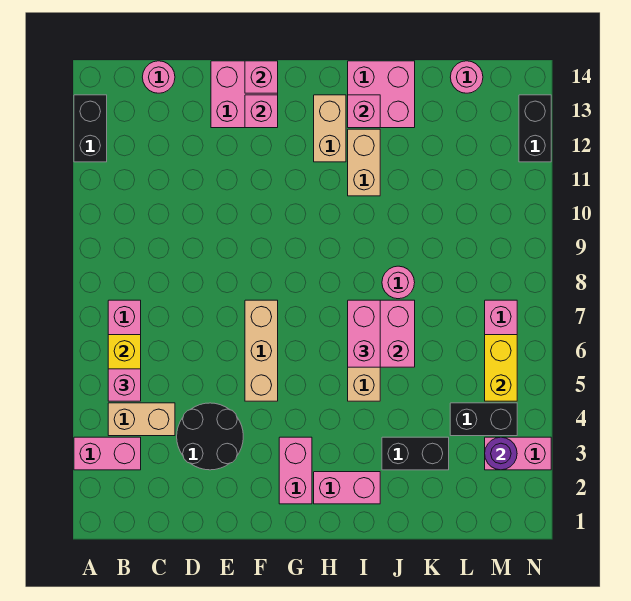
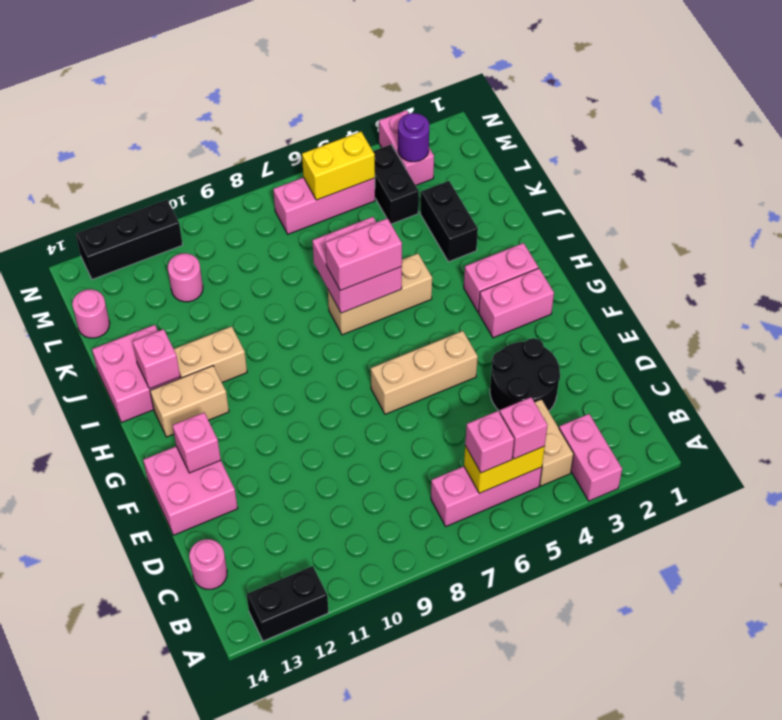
pink brick F14 level 2 -> pink brick B6 level 3
pink brick H2:I2 level 1 -> pink brick H2:H3 level 1
pink round brick J8 level 1 -> pink round brick L11 level 1
black brick N12:N13 level 1 -> black brick N11:N13 level 1

